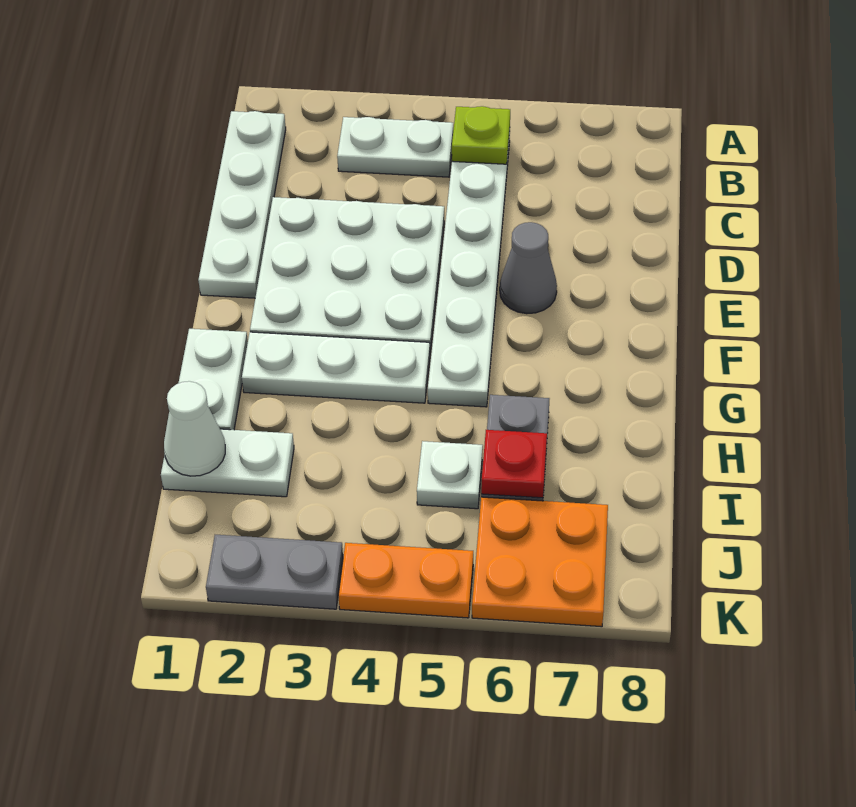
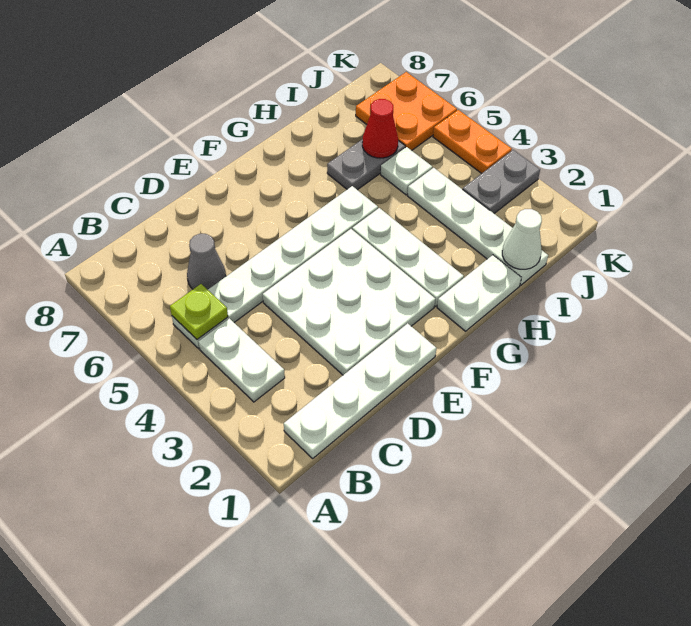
grey cone E6 level 1 -> grey cone C6 level 1
white plate I1:I2 level 1 -> white plate I1:I4 level 1
red plate I6 level 2 -> red cone I6 level 2
grey plate K2:K3 level 1 -> grey plate J3:K3 level 1

